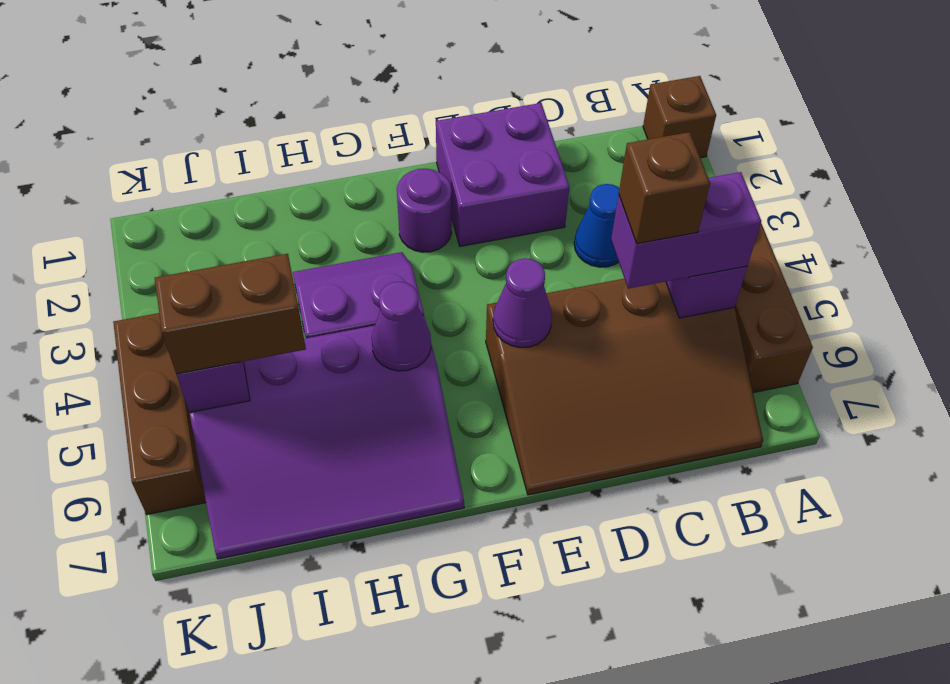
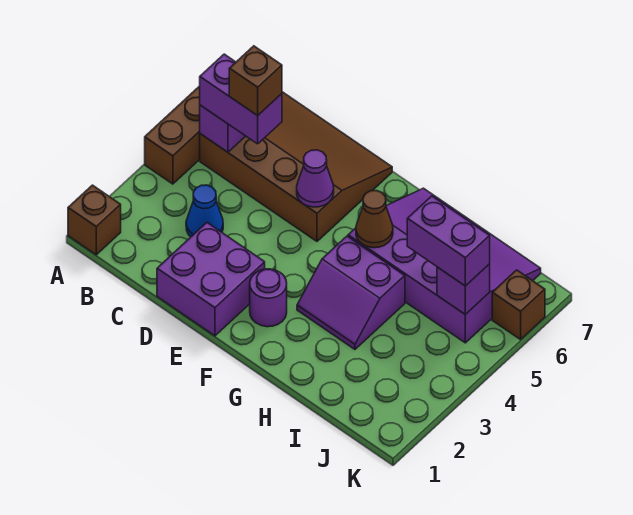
purple cone G5 level 2 -> brown cone G5 level 2
brown brick I5:J5 level 3 -> purple brick I5:J5 level 3
brown brick K4:K6 level 1 -> brown brick K6 level 1

